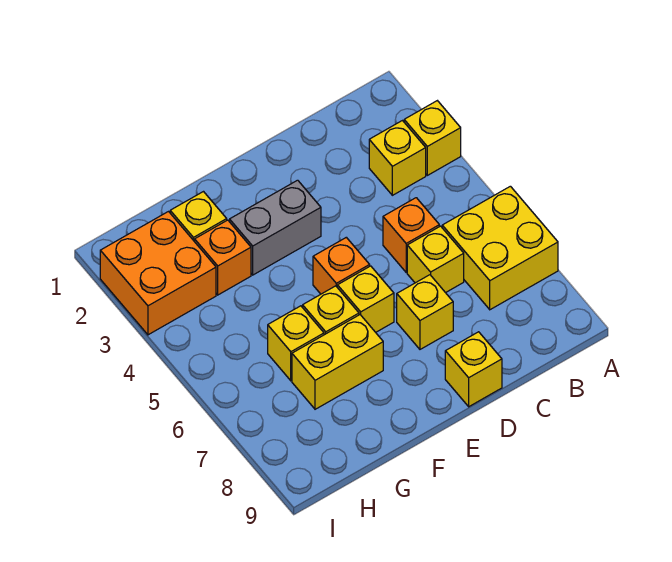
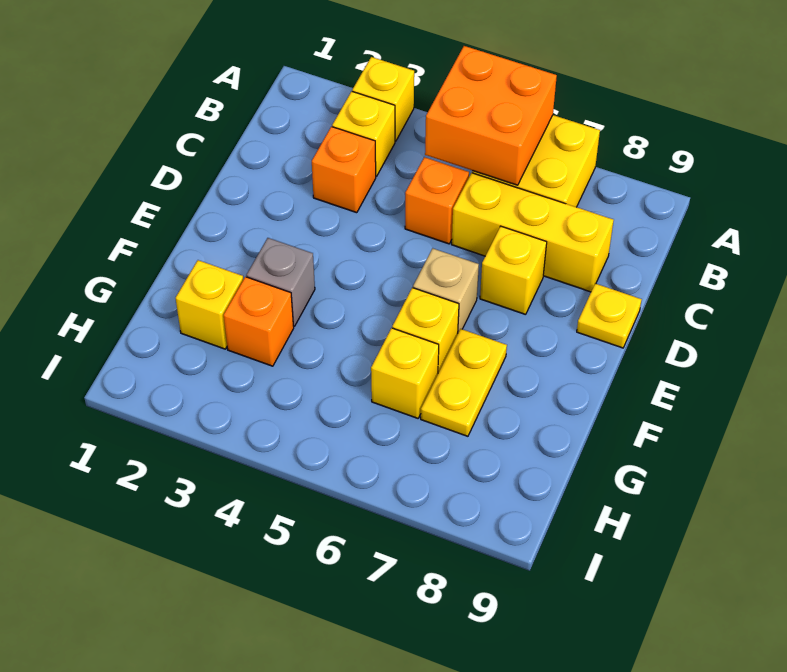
yellow brick C6 level 1 -> yellow brick C6:C8 level 1
yellow brick D9 level 1 -> yellow plate D9 level 1
grey brick E3:F3 level 1 -> grey brick F3 level 1
orange brick E5 level 1 -> orange brick C3 level 1
yellow brick E6 level 1 -> tan brick E6 level 1
yellow brick F7:G7 level 1 -> yellow plate F7:G7 level 1
orange brick H2:I3 level 1 -> orange brick A5:B6 level 2

